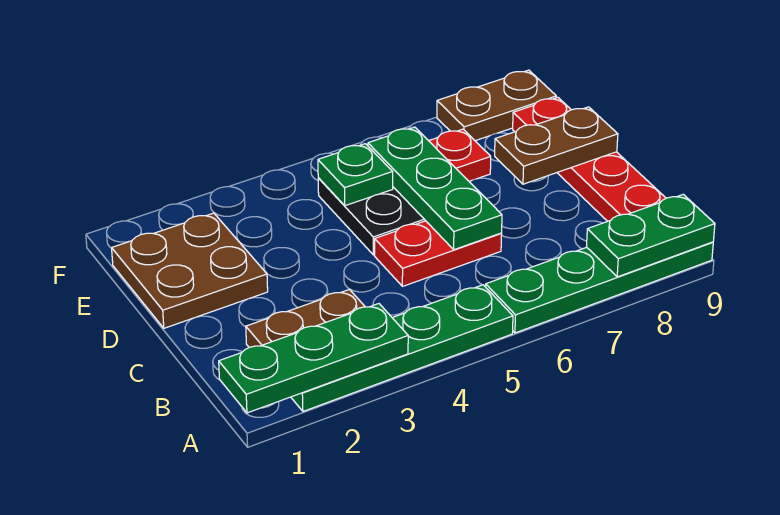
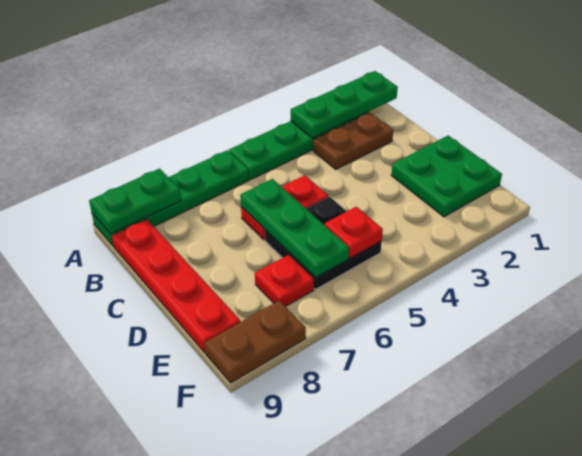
brown plate D1:E2 level 1 -> green plate D1:E2 level 1
brown plate D8:D9 level 2 -> none
green plate E5 level 2 -> red plate E5 level 2

